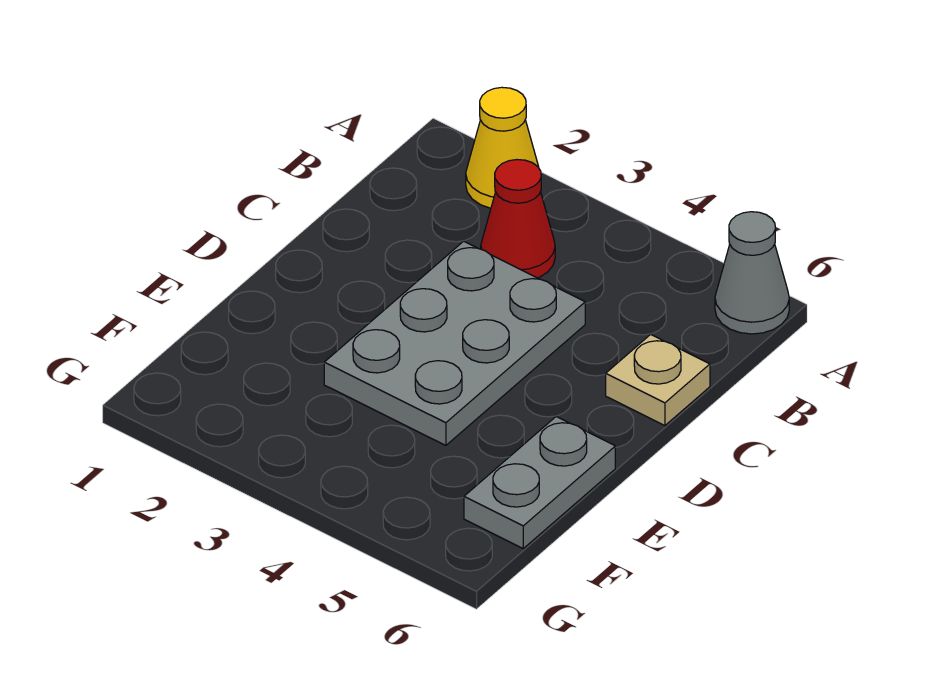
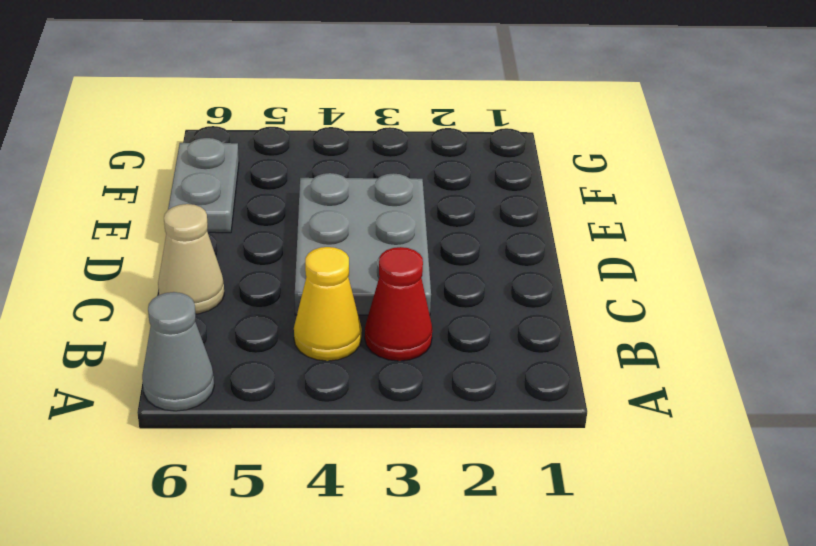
yellow cone A2 level 1 -> yellow cone B4 level 1
tan plate C6 level 1 -> tan cone C6 level 1

